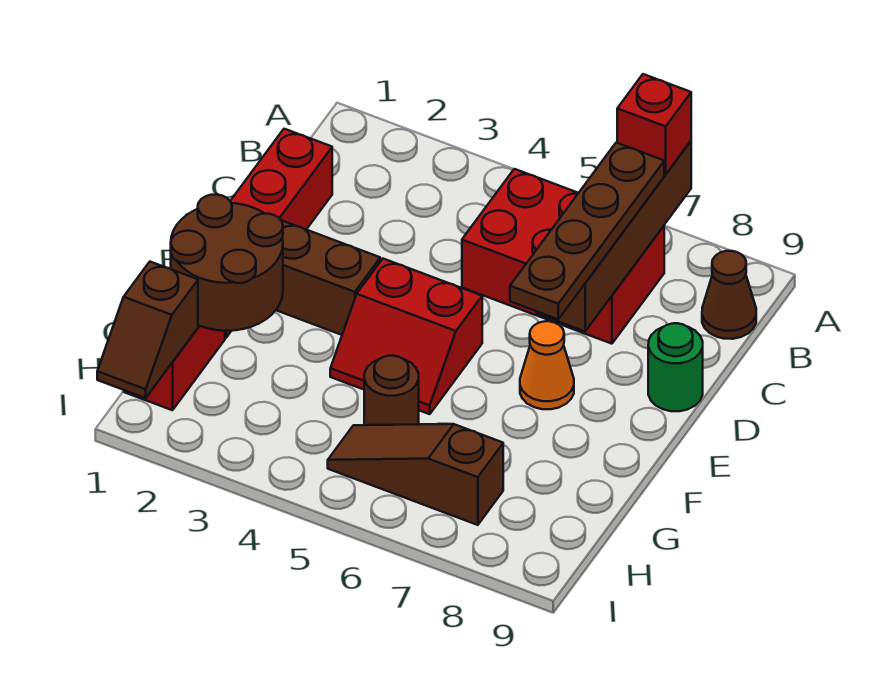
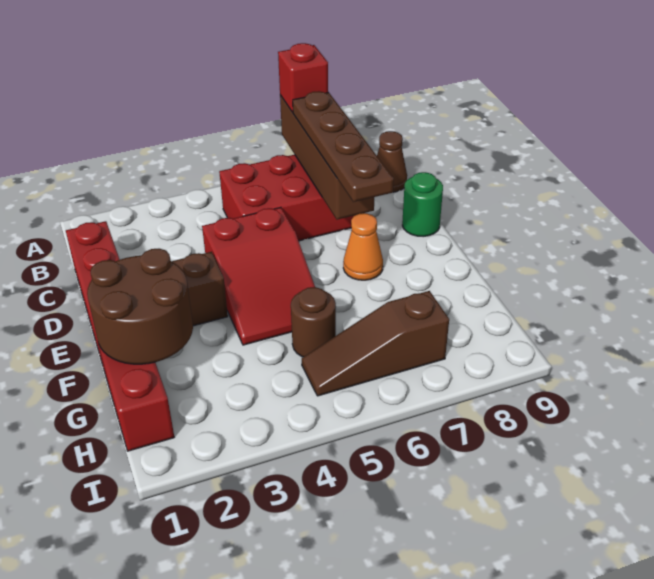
red slope E4:F5 level 1 top E -> red slope D4:F5 level 1 top D
brown slope H1:I1 level 2 top H -> none

